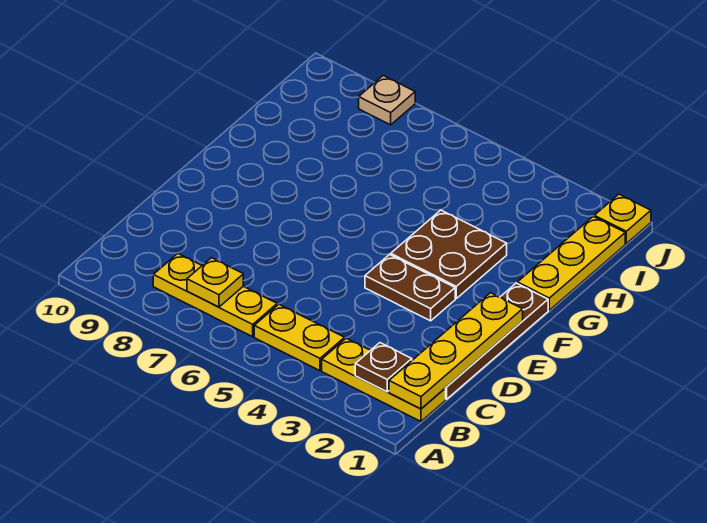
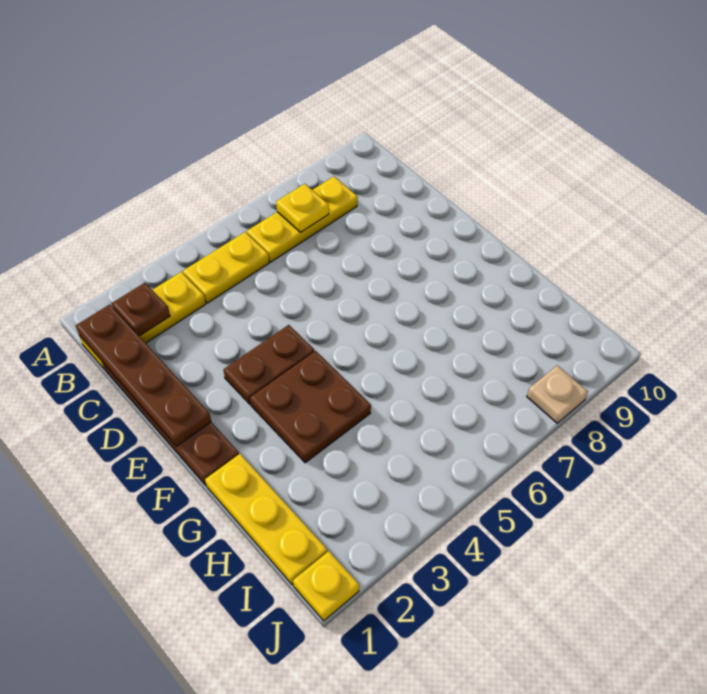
yellow plate B1:E1 level 2 -> brown plate B1:E1 level 2

